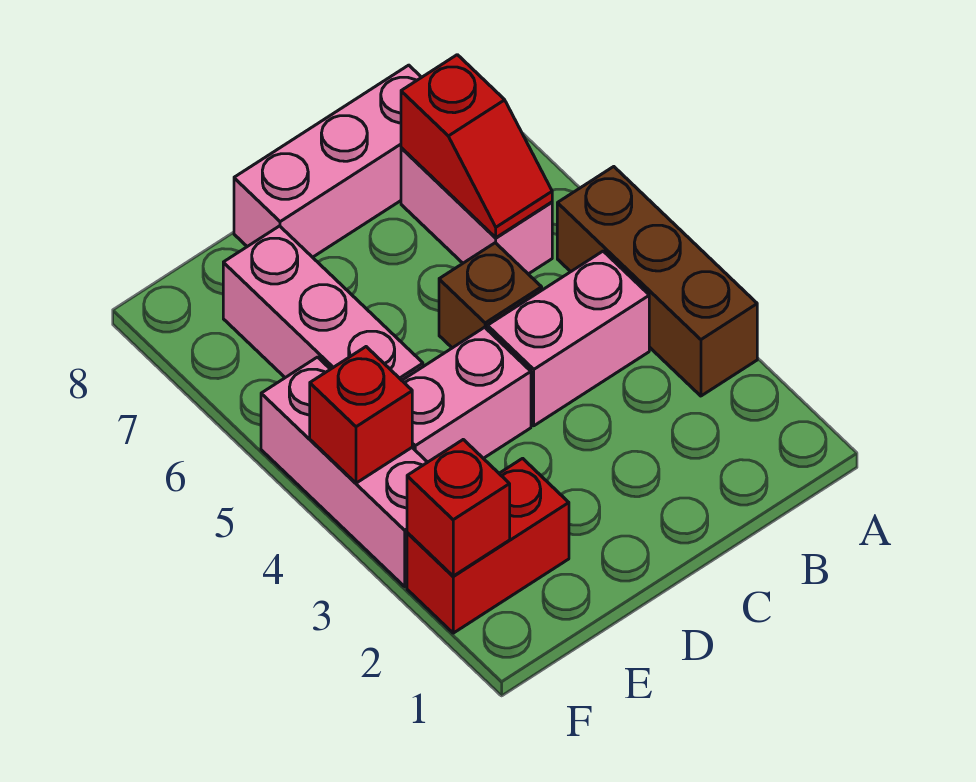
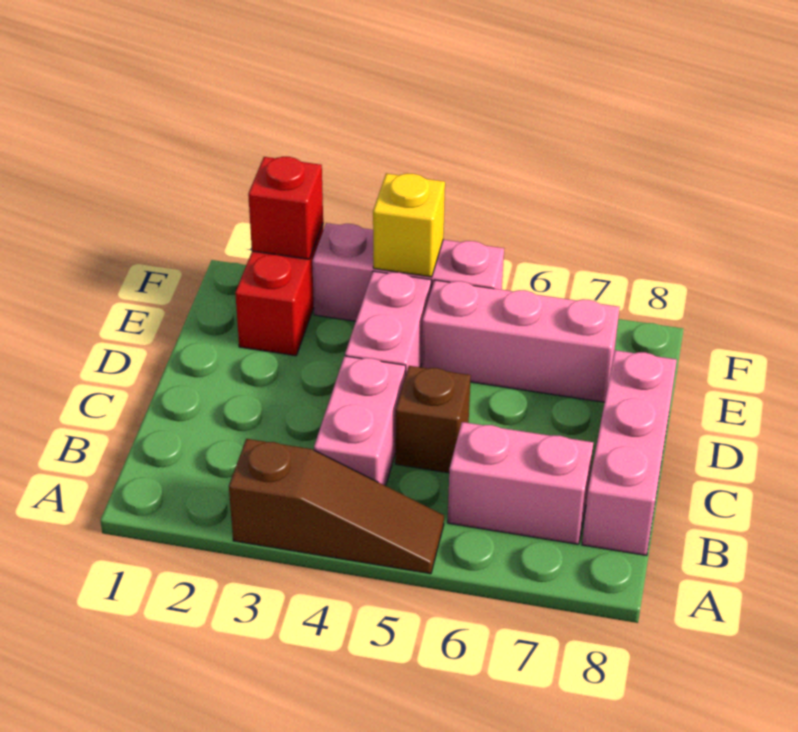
brown brick A3:A5 level 1 -> brown slope A3:A5 level 1 top 3
red slope B6:B7 level 2 top 7 -> none
red brick F4 level 2 -> yellow brick F4 level 2

